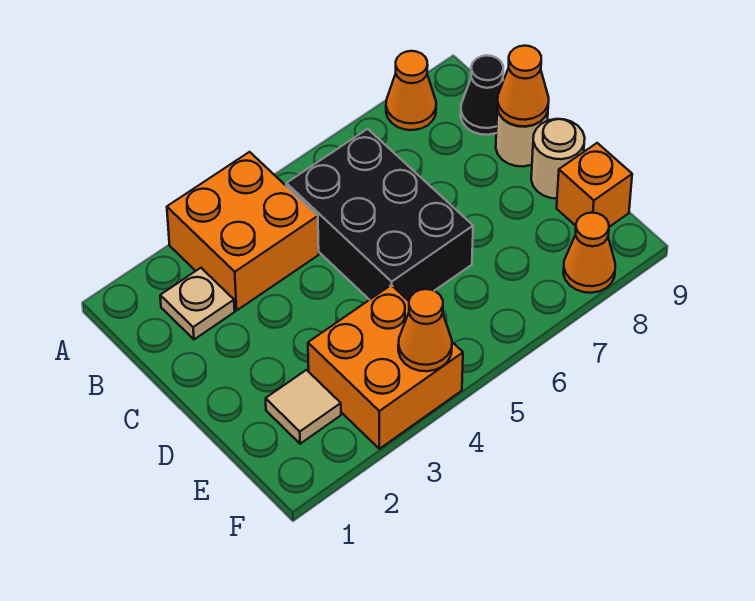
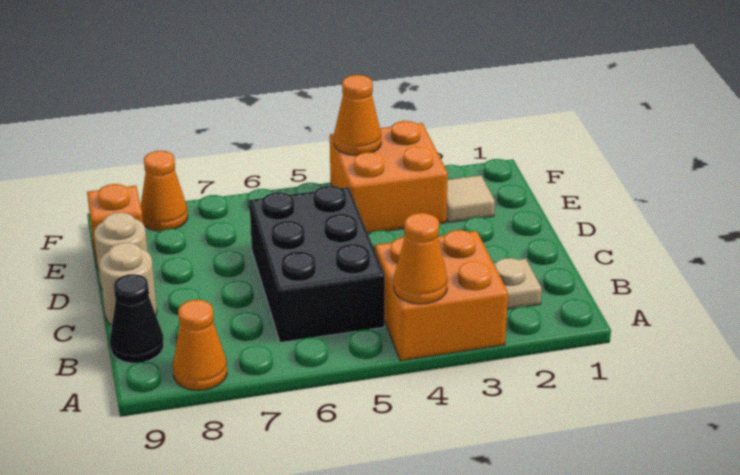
orange cone C9 level 2 -> orange cone A4 level 2

